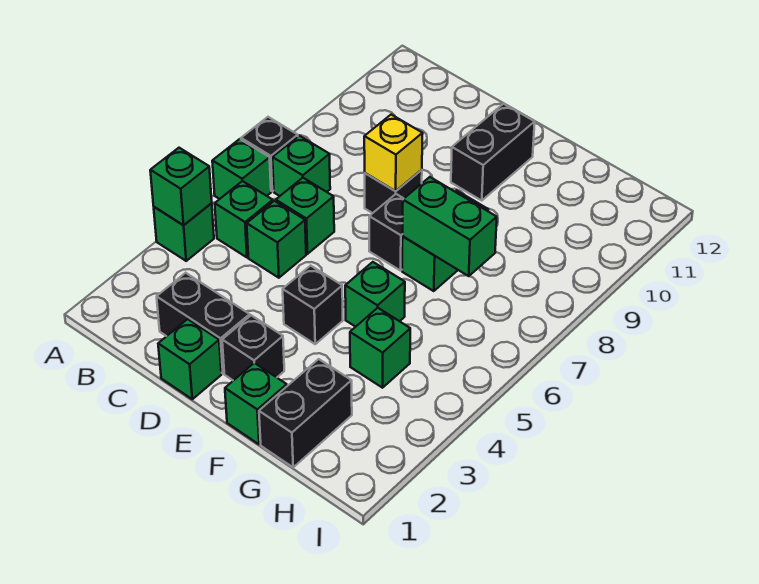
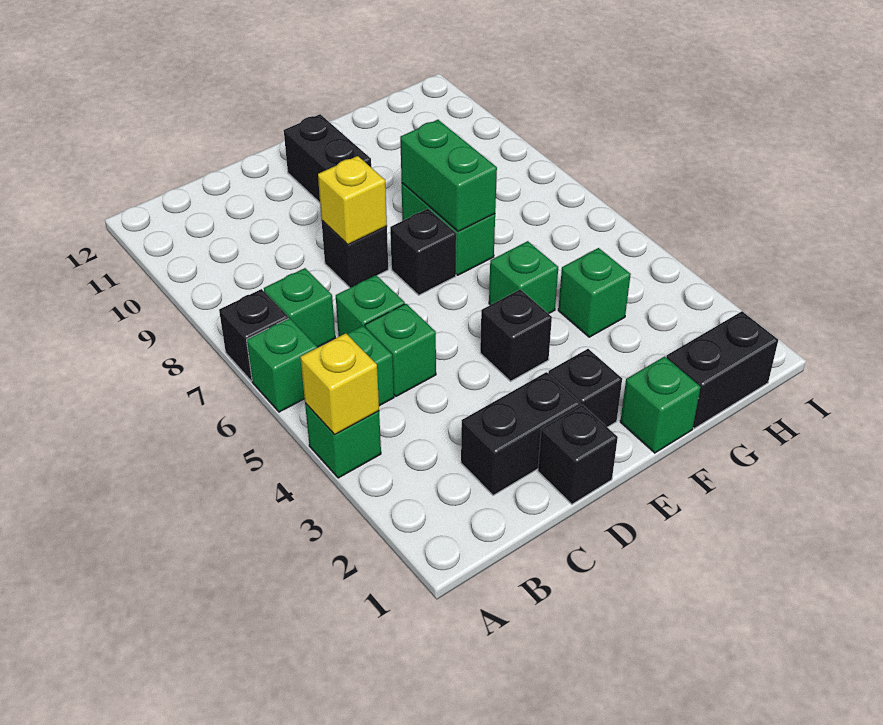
green brick A4 level 2 -> yellow brick A4 level 2
green brick D1 level 1 -> black brick D1 level 1
green brick F7:G7 level 2 -> green brick F7:F8 level 2
black brick G1:G2 level 1 -> black brick G1:H1 level 1

